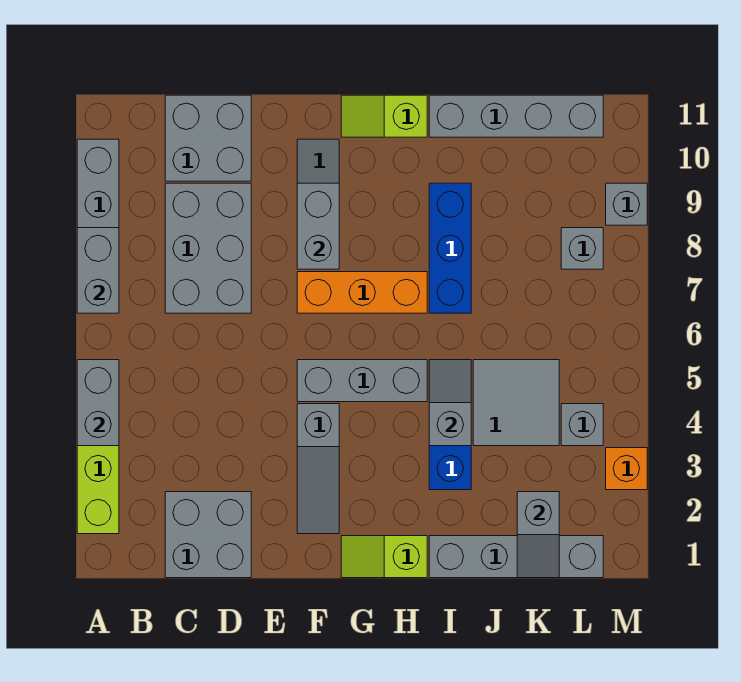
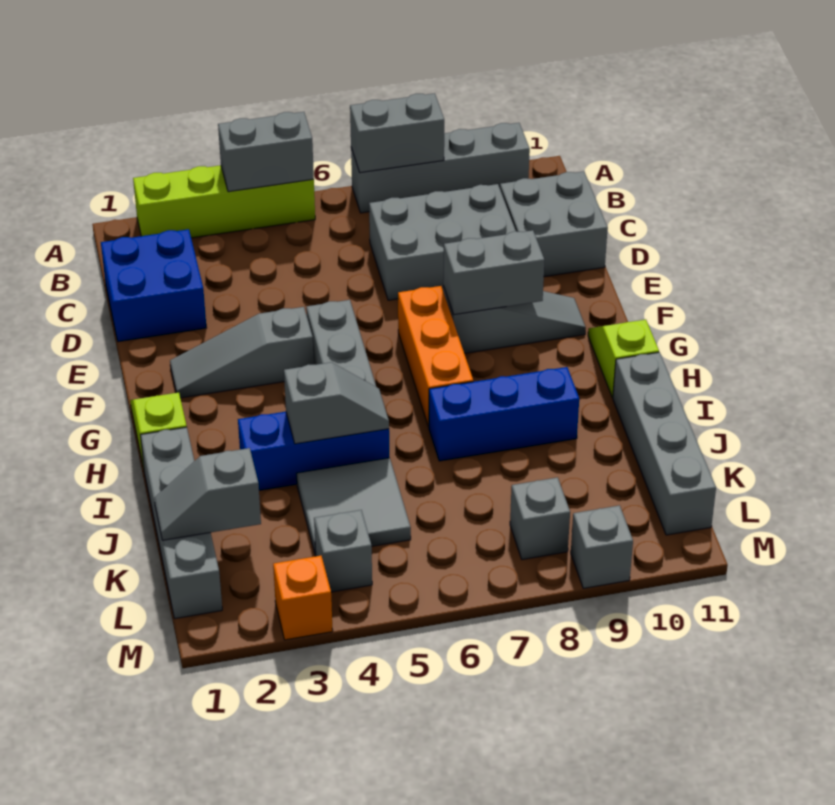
grey brick C1:D2 level 1 -> blue brick C1:D2 level 1

